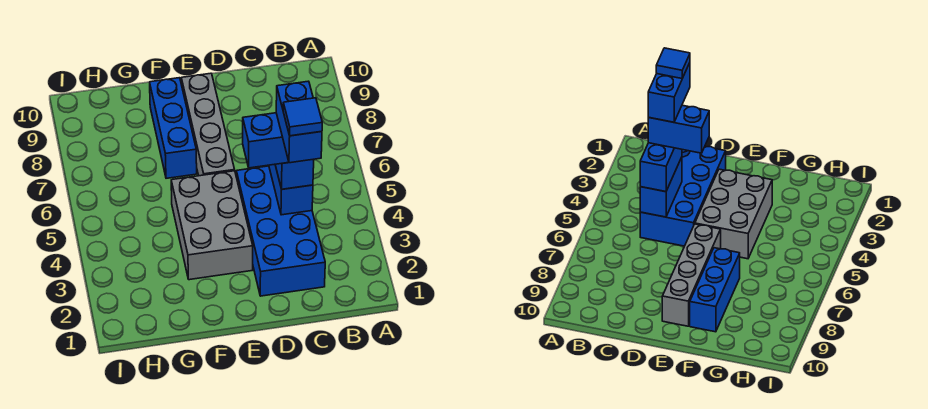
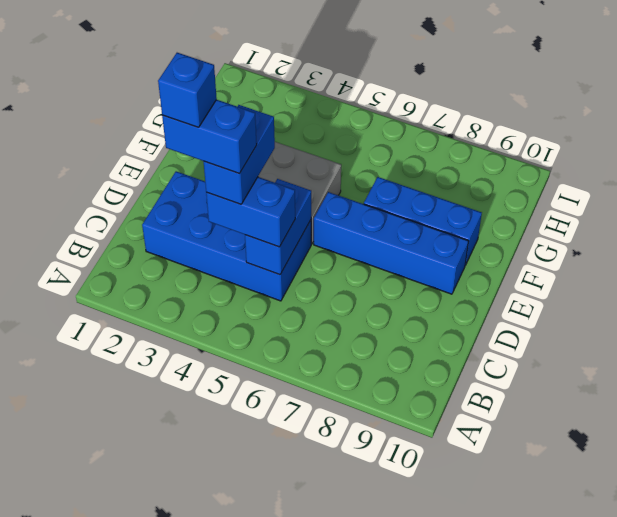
blue tile C3 level 6 -> blue brick C3 level 6
blue brick C4:C5 level 2 -> blue brick C5:D5 level 2
grey brick E6:E9 level 1 -> blue brick E6:E9 level 1

